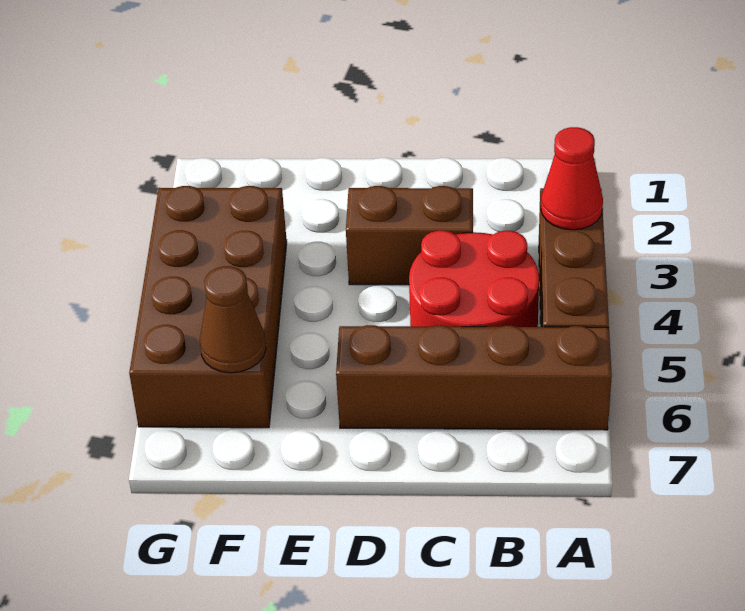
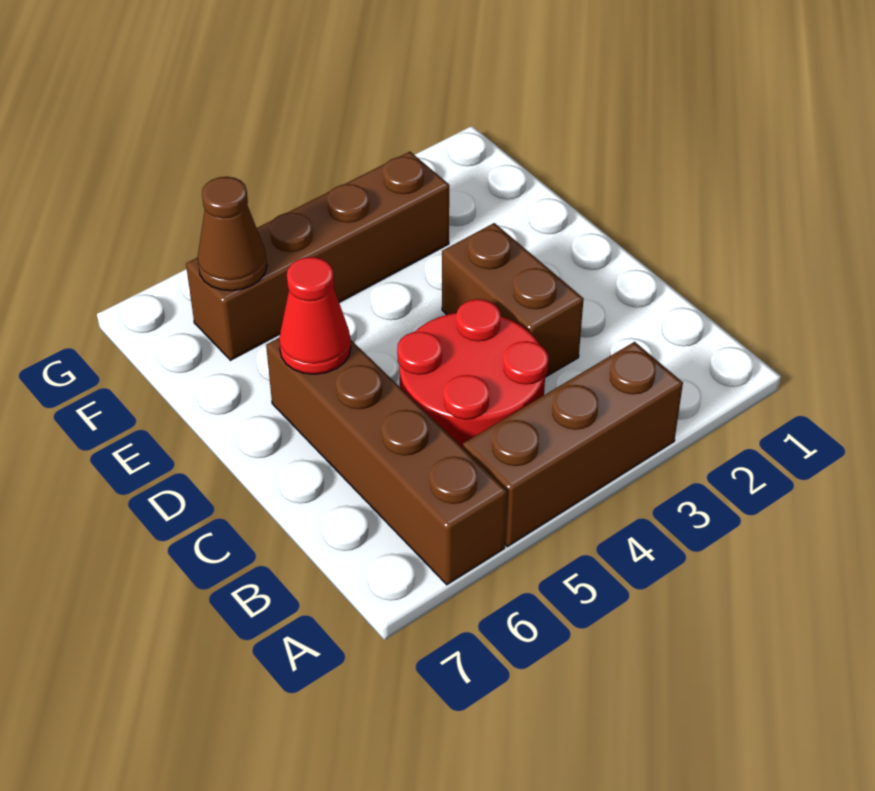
red cone A3 level 2 -> red cone D6 level 2
brown brick F3:G6 level 1 -> brown brick F3:F6 level 1

